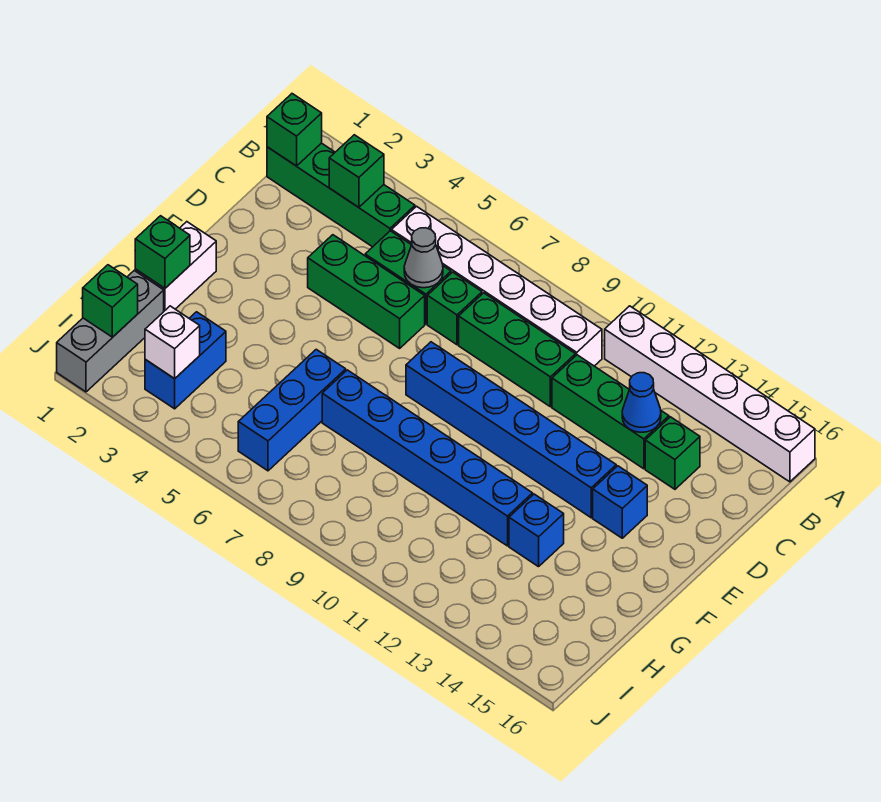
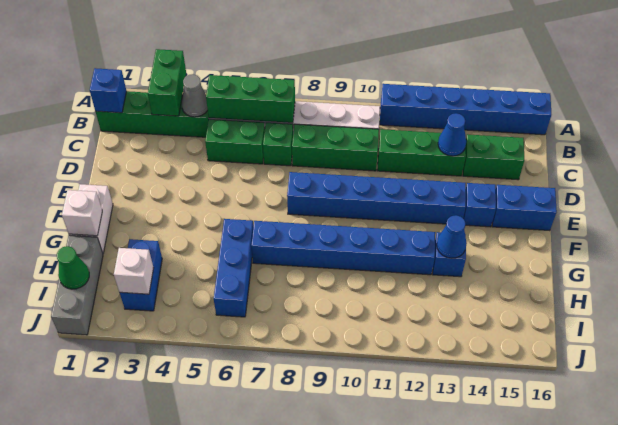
white brick A11:A16 level 1 -> blue brick A11:A16 level 1
green brick B1 level 2 -> blue brick B1 level 2
green brick B3 level 2 -> green brick A3:B3 level 2
grey cone C6 level 2 -> grey cone B4 level 2
green brick C14 level 1 -> green brick C14:C15 level 1
green brick D4:D6 level 1 -> green brick B5:B7 level 2
none -> blue brick E15:E16 level 1
green brick G1 level 2 -> white brick G1 level 2
none -> blue cone G13 level 2
green brick I1 level 2 -> green cone I1 level 2

